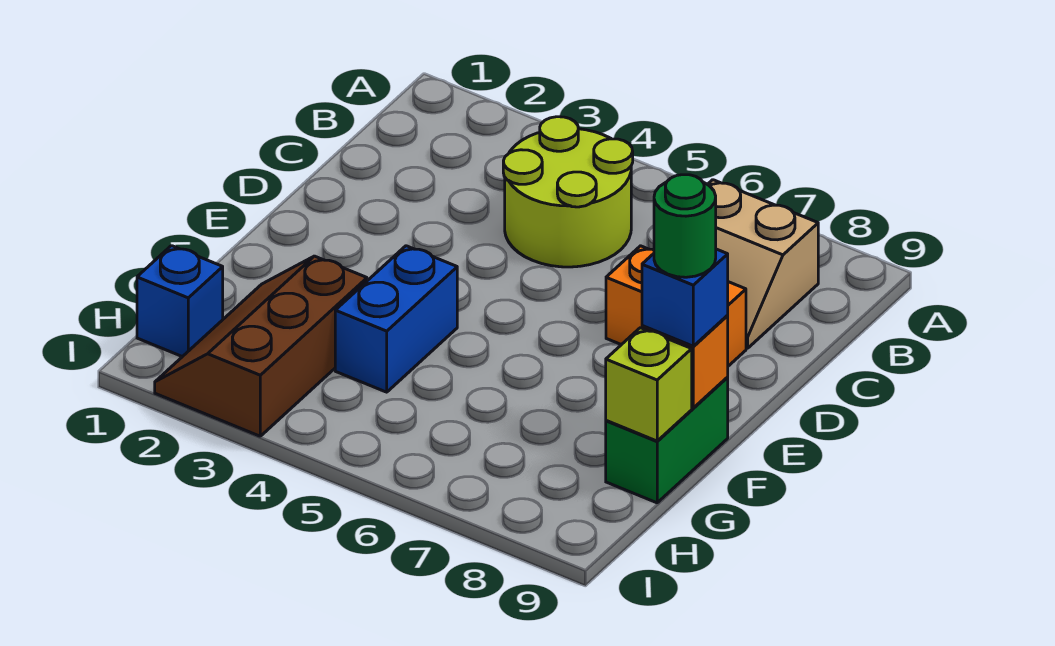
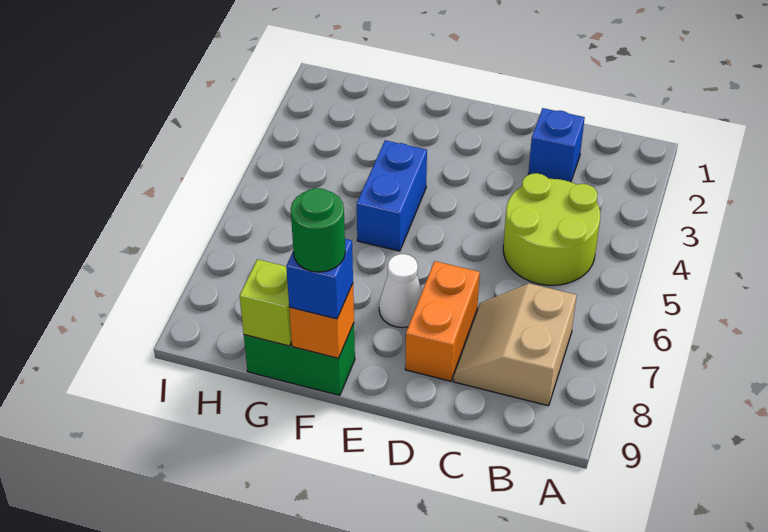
none -> white cone E7 level 1
blue brick F4:G4 level 1 -> blue brick F4:F5 level 1
brown slope G2:I3 level 1 top 3 -> none
blue brick H1 level 1 -> blue brick C2 level 1

